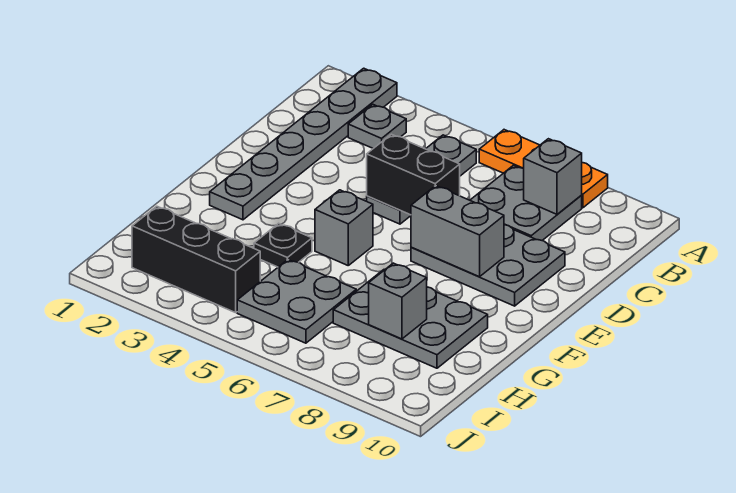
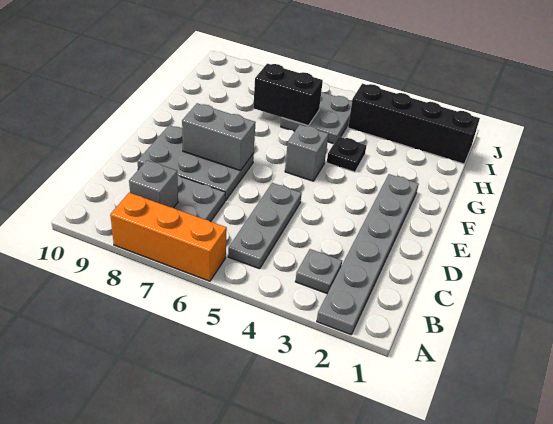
orange plate A6:A8 level 1 -> orange brick A6:A8 level 1
black brick D5:D6 level 2 -> black brick H6:H7 level 2
grey plate G7:H9 level 1 -> none
grey brick H8 level 2 -> none
black brick I2:I4 level 1 -> black brick I1:I4 level 1

